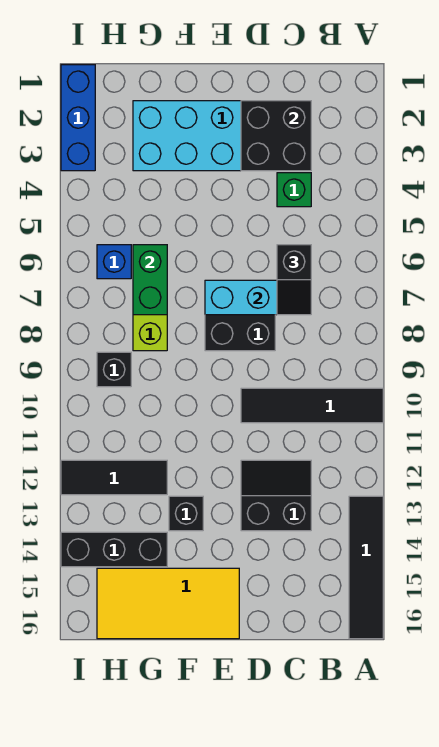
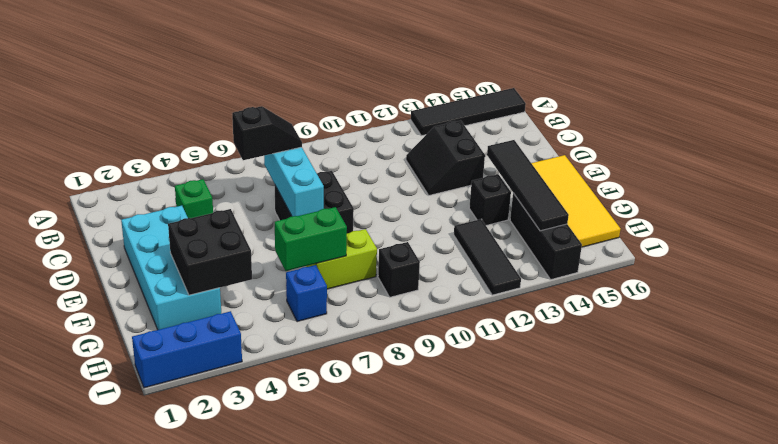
black tile A10:D10 level 1 -> black tile E14:H14 level 2
black brick C2:D3 level 2 -> black brick F3:G4 level 2

